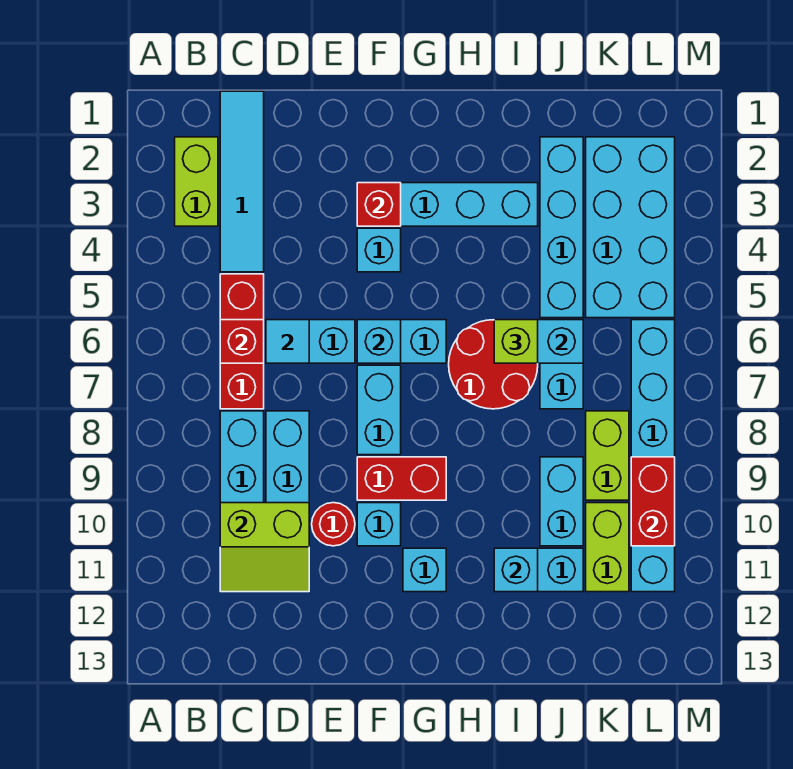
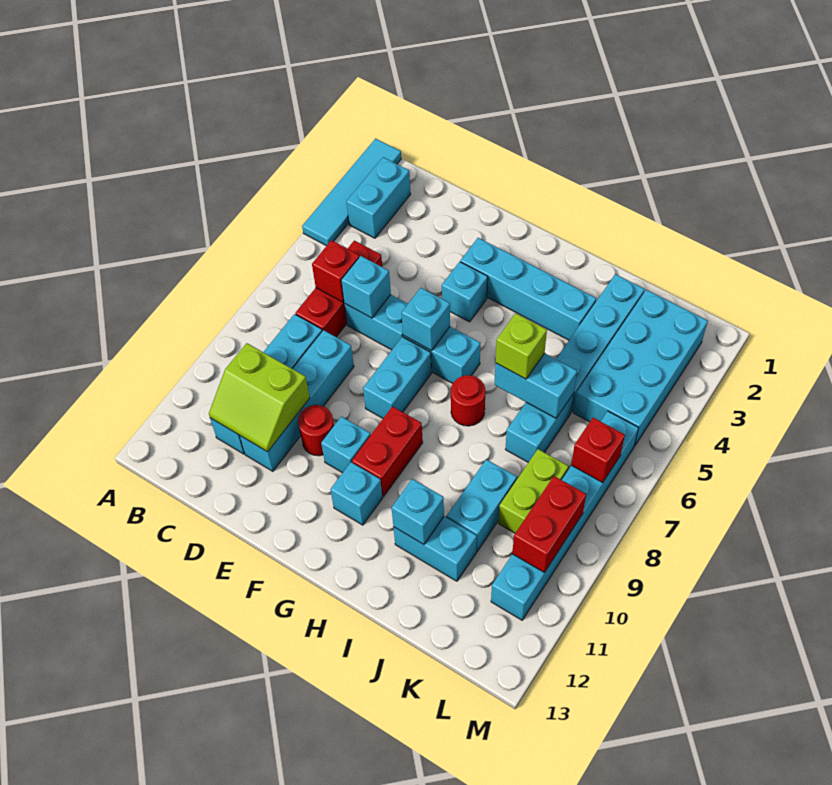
lime brick B2:B3 level 1 -> cyan brick B2:B3 level 1
cyan tile C1:C4 level 1 -> cyan tile A1:A4 level 1
cyan tile D6 level 2 -> cyan brick D6 level 2
red brick F3 level 2 -> red brick L7 level 2
red brick F9:G9 level 1 -> red brick G9:G10 level 1
red round brick H6:I7 level 1 -> red round brick H7 level 1
lime brick K10:K11 level 1 -> none

